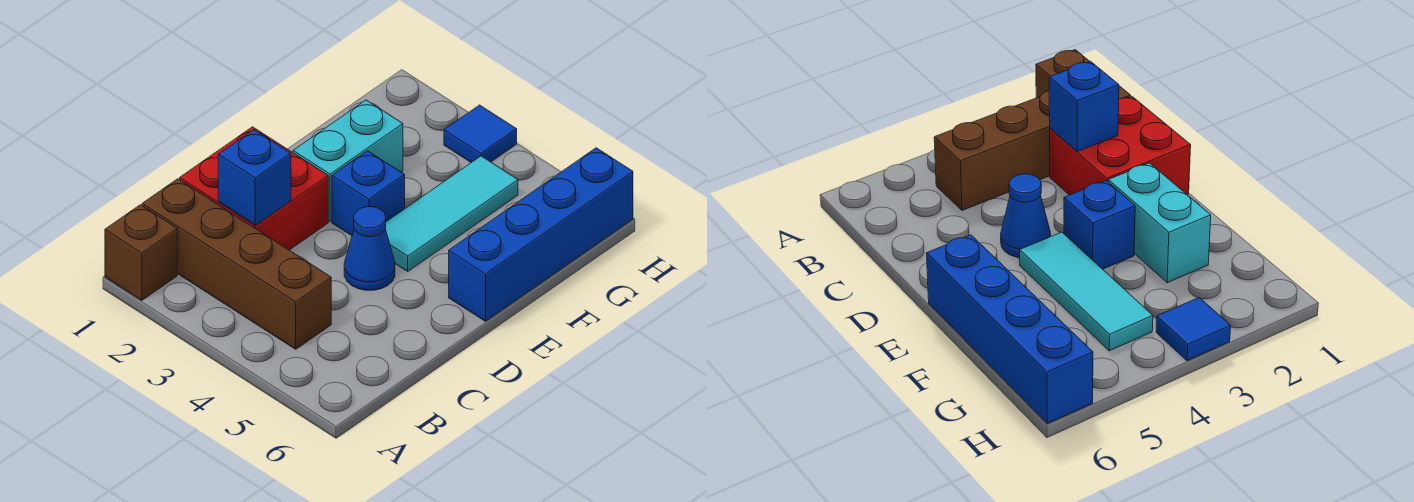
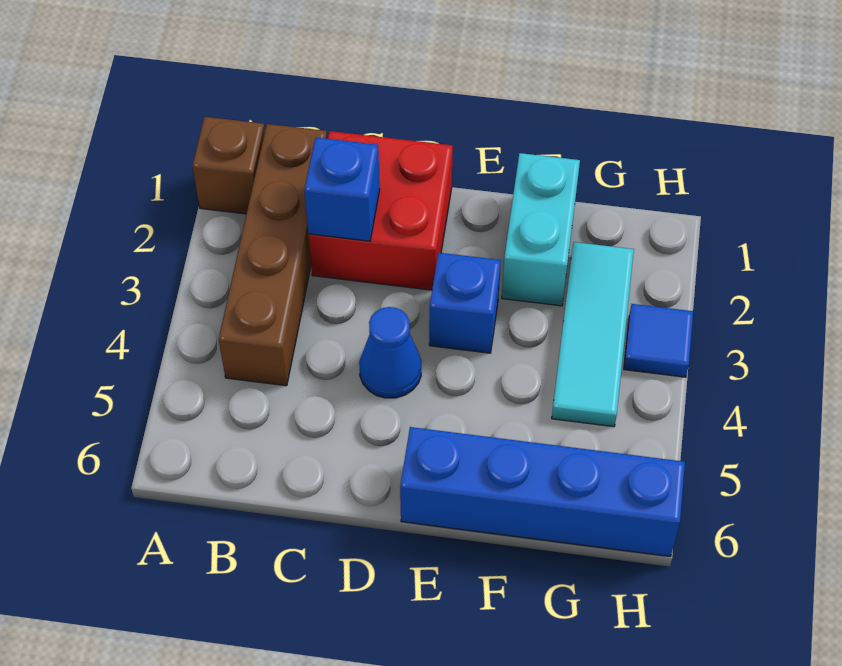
cyan brick E2:F2 level 1 -> cyan brick F1:F2 level 1
cyan tile E4:G4 level 1 -> cyan tile G2:G4 level 1

